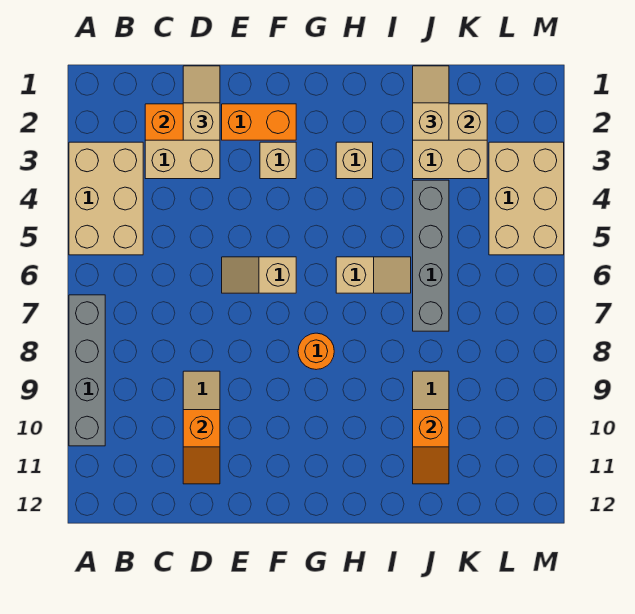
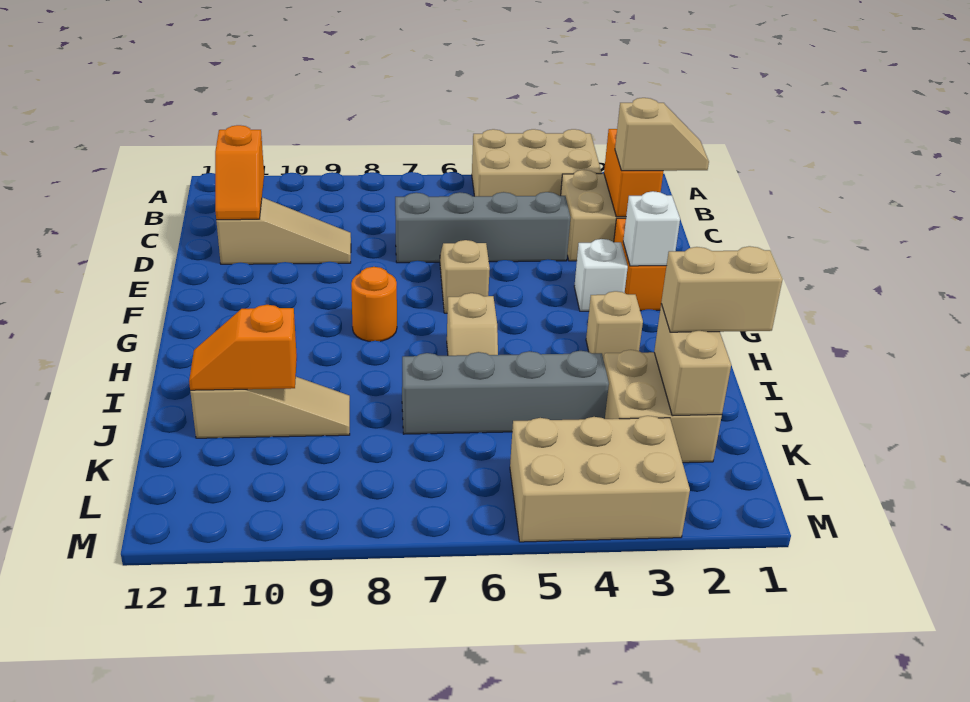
grey brick A7:A10 level 1 -> grey brick D4:D7 level 1
orange slope D10:D11 level 2 top 10 -> orange slope C11:D11 level 2 top C
none -> white brick F2 level 2
tan brick F3 level 1 -> white brick F3 level 1
tan slope J1:J2 level 3 top 2 -> tan brick J1:J2 level 3

